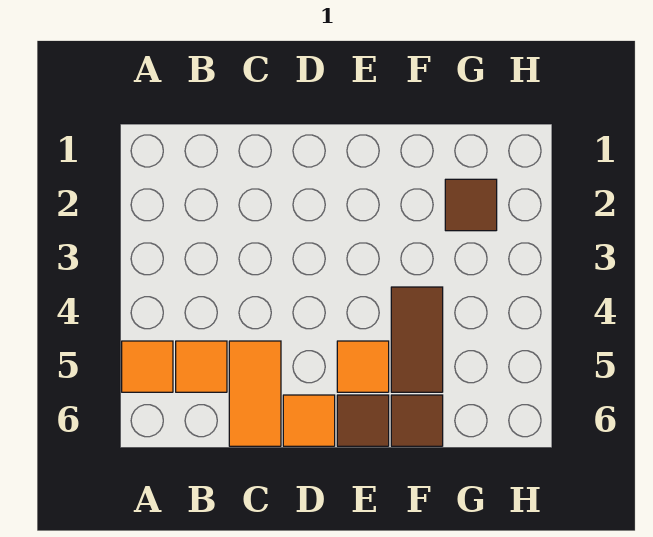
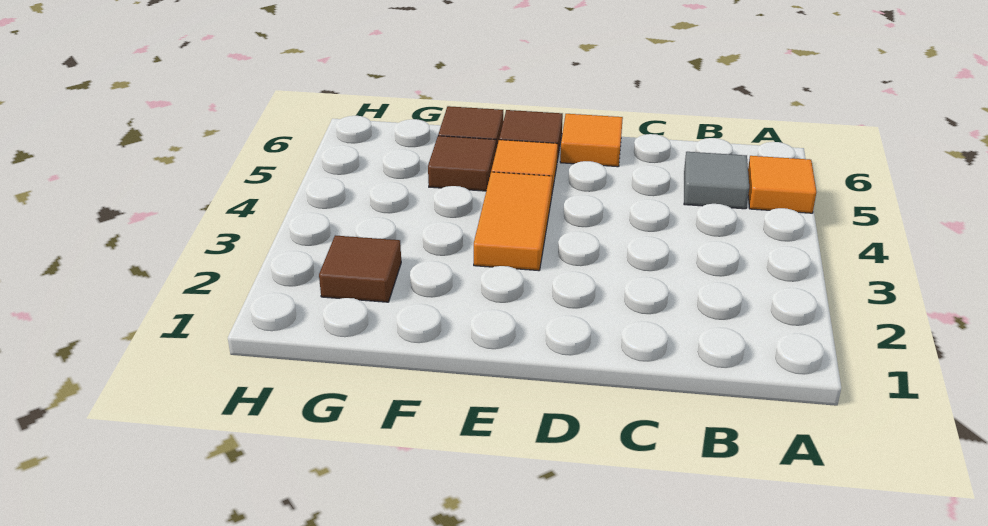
orange tile B5 level 1 -> grey tile B5 level 1
orange tile C5:C6 level 1 -> orange tile E3:E4 level 1
brown tile F4:F5 level 1 -> brown tile F5 level 1

